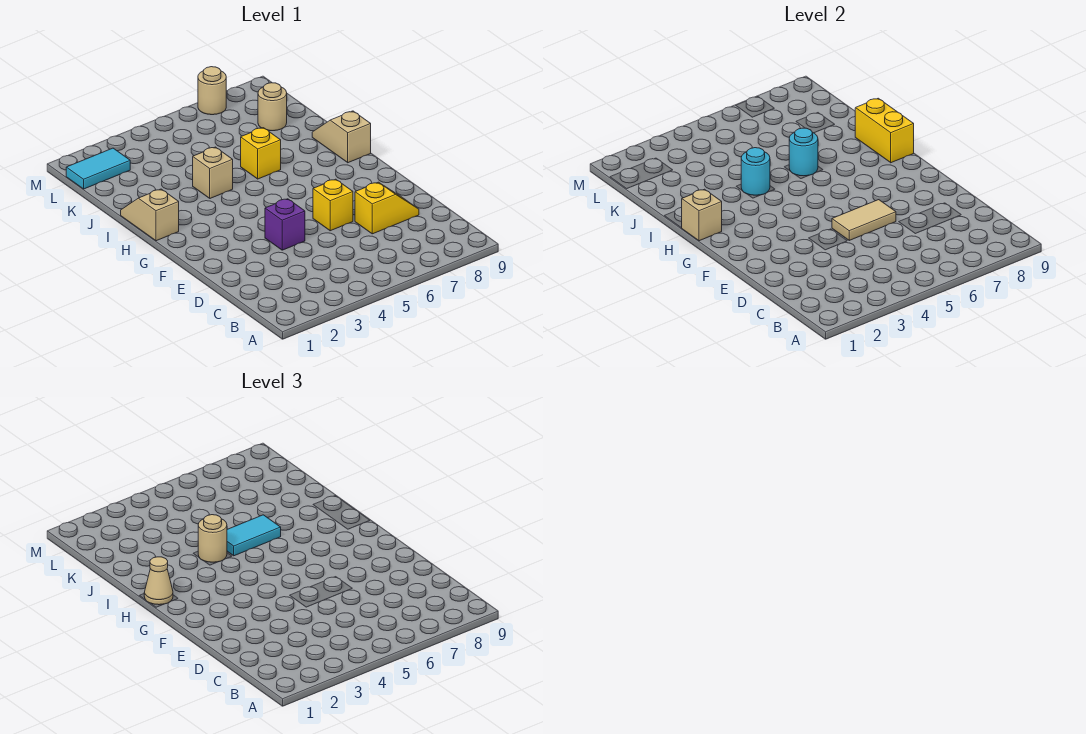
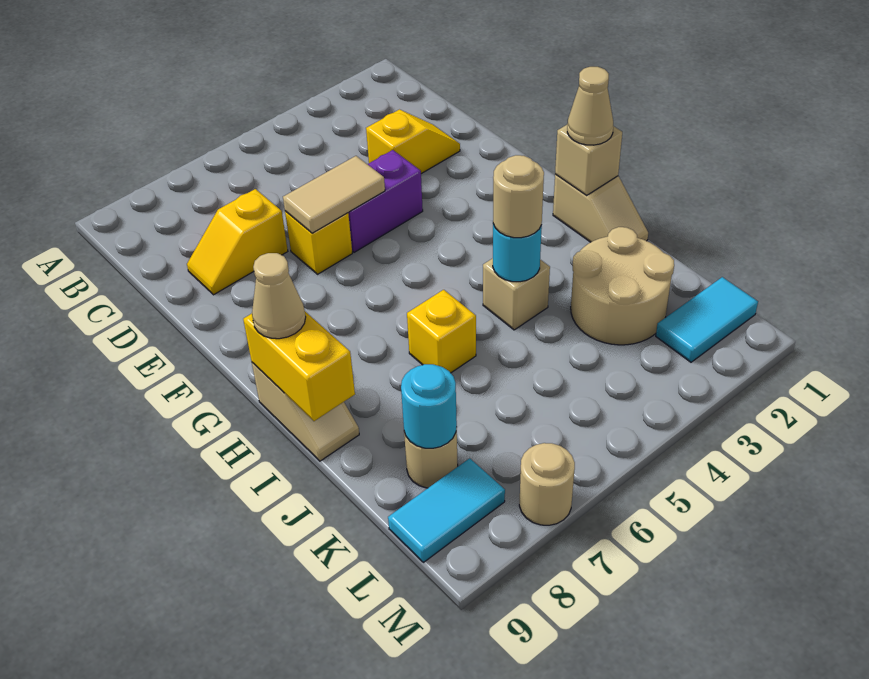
none -> yellow slope D2:D3 level 1 top 3
purple brick E4 level 1 -> purple brick E4:E5 level 1
none -> tan cone H9 level 3
cyan tile I5:I6 level 3 -> cyan tile L8:L9 level 1
cyan round brick I6 level 2 -> cyan round brick K8 level 2
none -> tan round brick J2:K3 level 1

